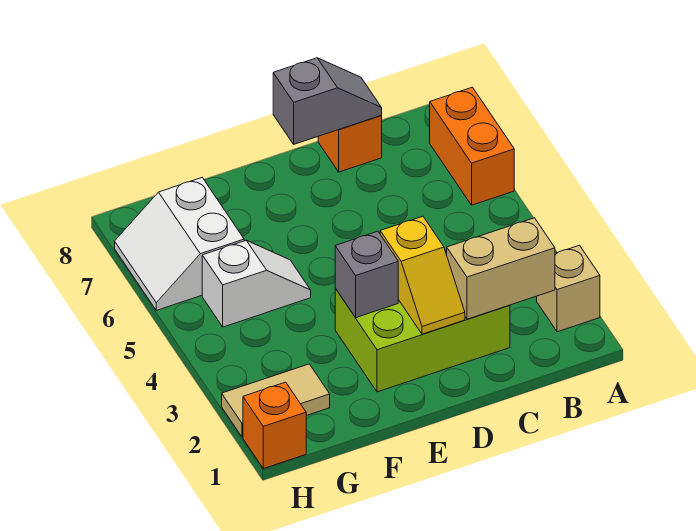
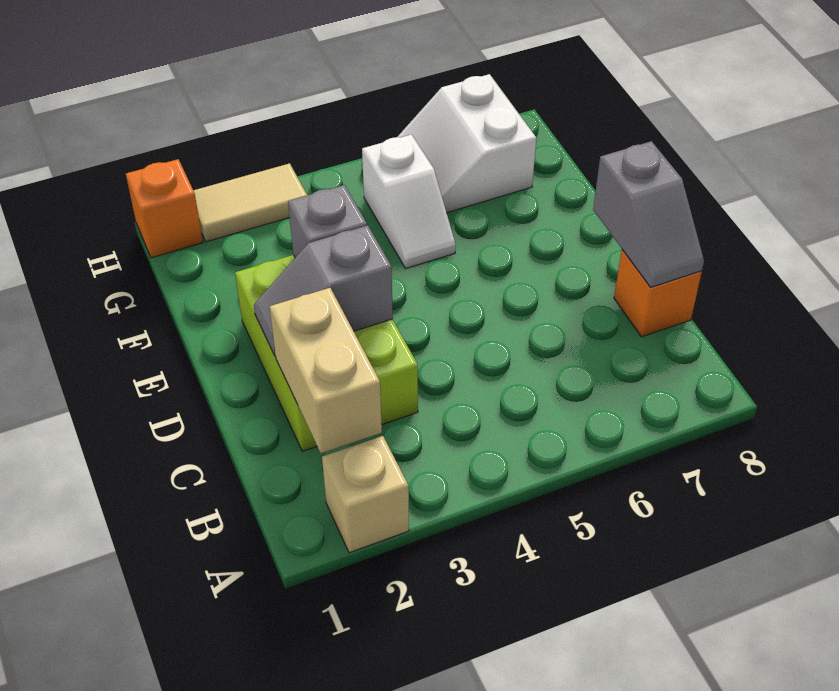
orange brick A6:A7 level 1 -> none
yellow slope D2:D3 level 2 top 3 -> grey slope D2:D3 level 2 top 3
tan tile G2:H2 level 1 -> tan tile H2:H3 level 1
white slope G6:H7 level 1 top G -> white slope G6:H7 level 1 top 7

